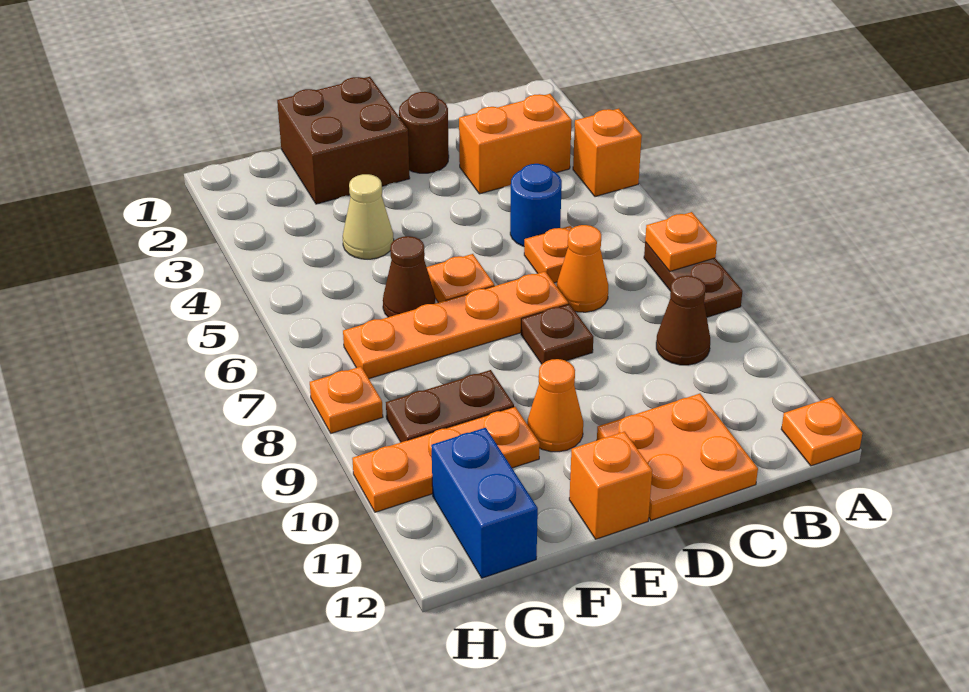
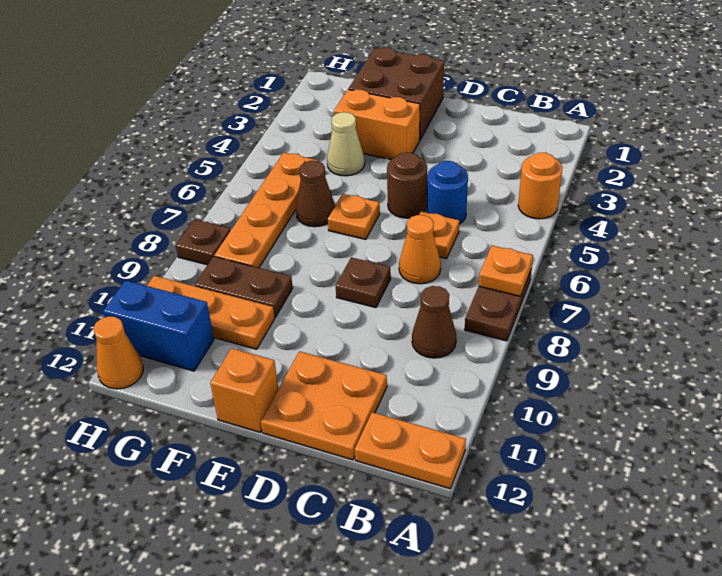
orange brick A4 level 1 -> orange round brick A4 level 1
orange plate A12 level 1 -> orange plate A12:B12 level 1
orange brick B3:C3 level 1 -> orange brick E3:F3 level 1
brown round brick D2 level 1 -> brown round brick D5 level 1
orange plate D7:G7 level 1 -> orange plate G5:G8 level 1
orange cone E10 level 1 -> orange cone H12 level 1
blue brick G11:G12 level 1 -> blue brick G11:H11 level 1
orange plate H8 level 1 -> brown plate H8 level 1

